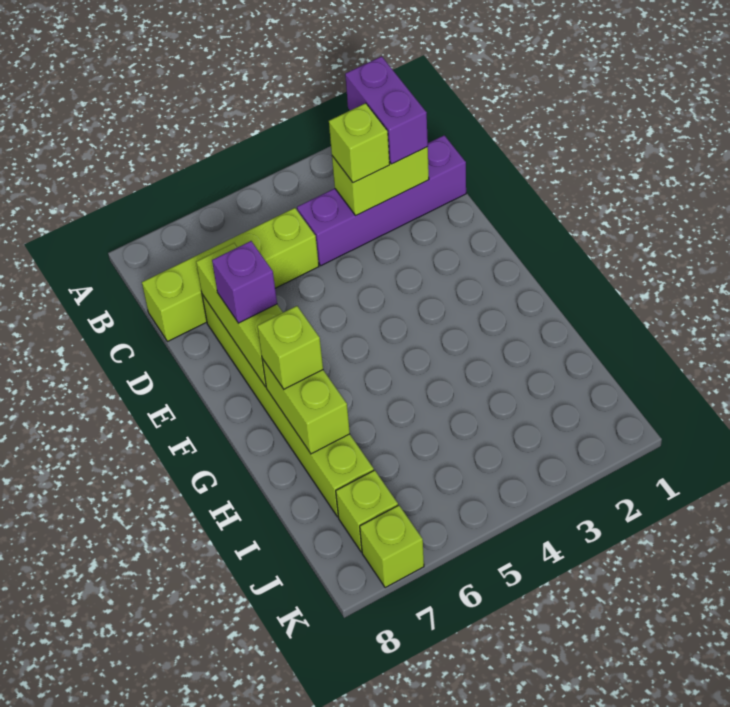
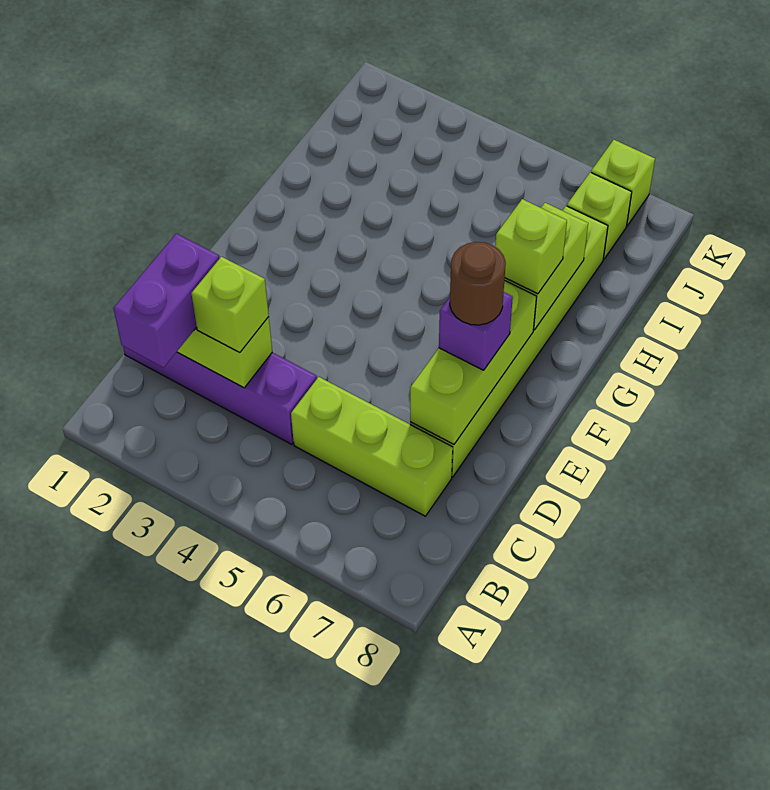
lime brick C5:C8 level 1 -> lime brick C5:C7 level 1
none -> brown round brick E7 level 4

